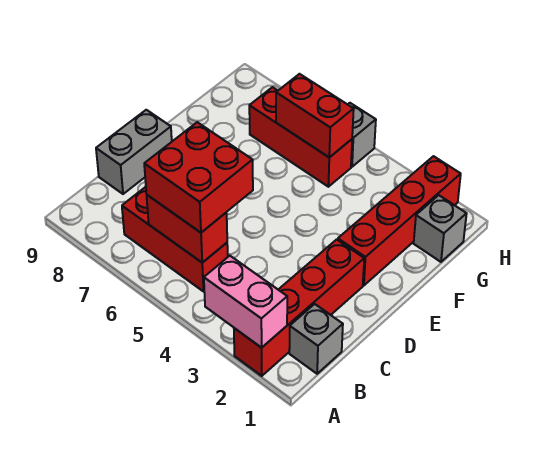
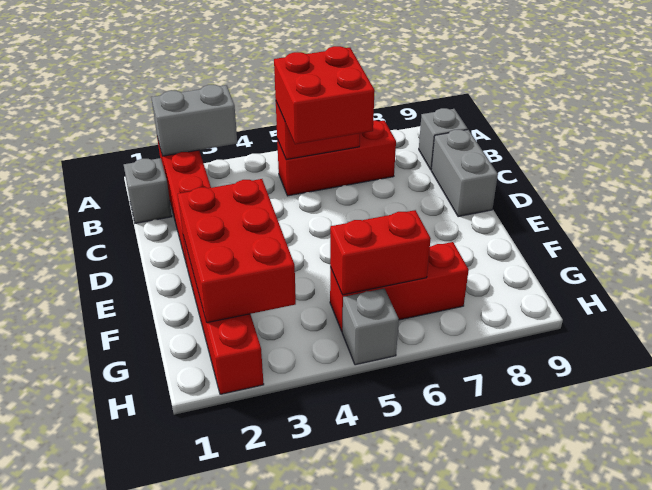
pink brick A2:A3 level 2 -> grey brick A2:A3 level 2
none -> red brick E2:G3 level 2
grey brick G1 level 1 -> grey brick B9 level 1

